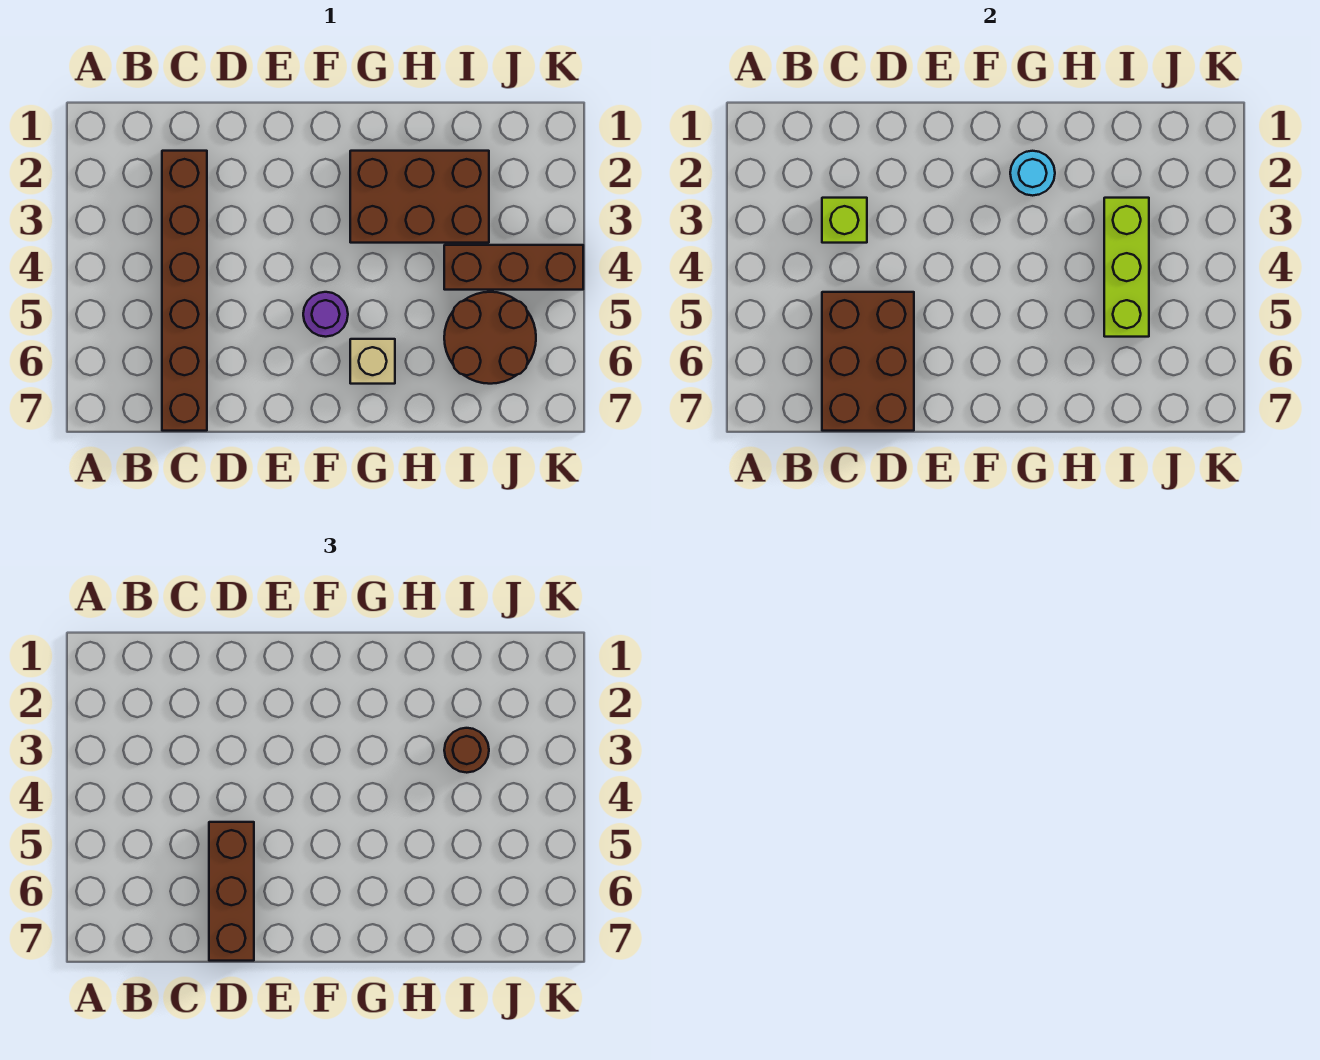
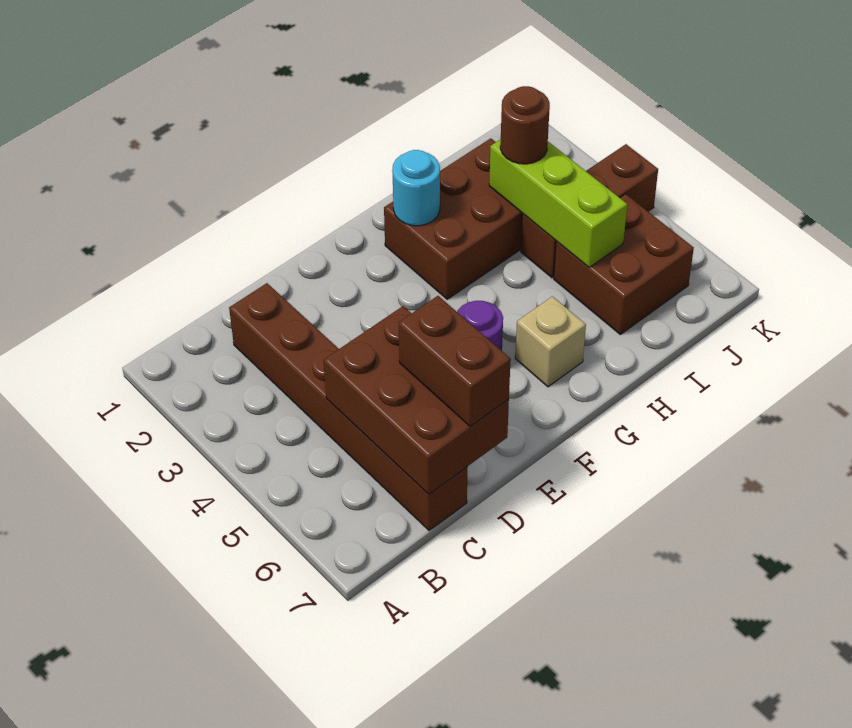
lime brick C3 level 2 -> none
brown brick D5:D7 level 3 -> brown brick D6:D7 level 3
brown round brick I5:J6 level 1 -> brown brick I5:J6 level 1

